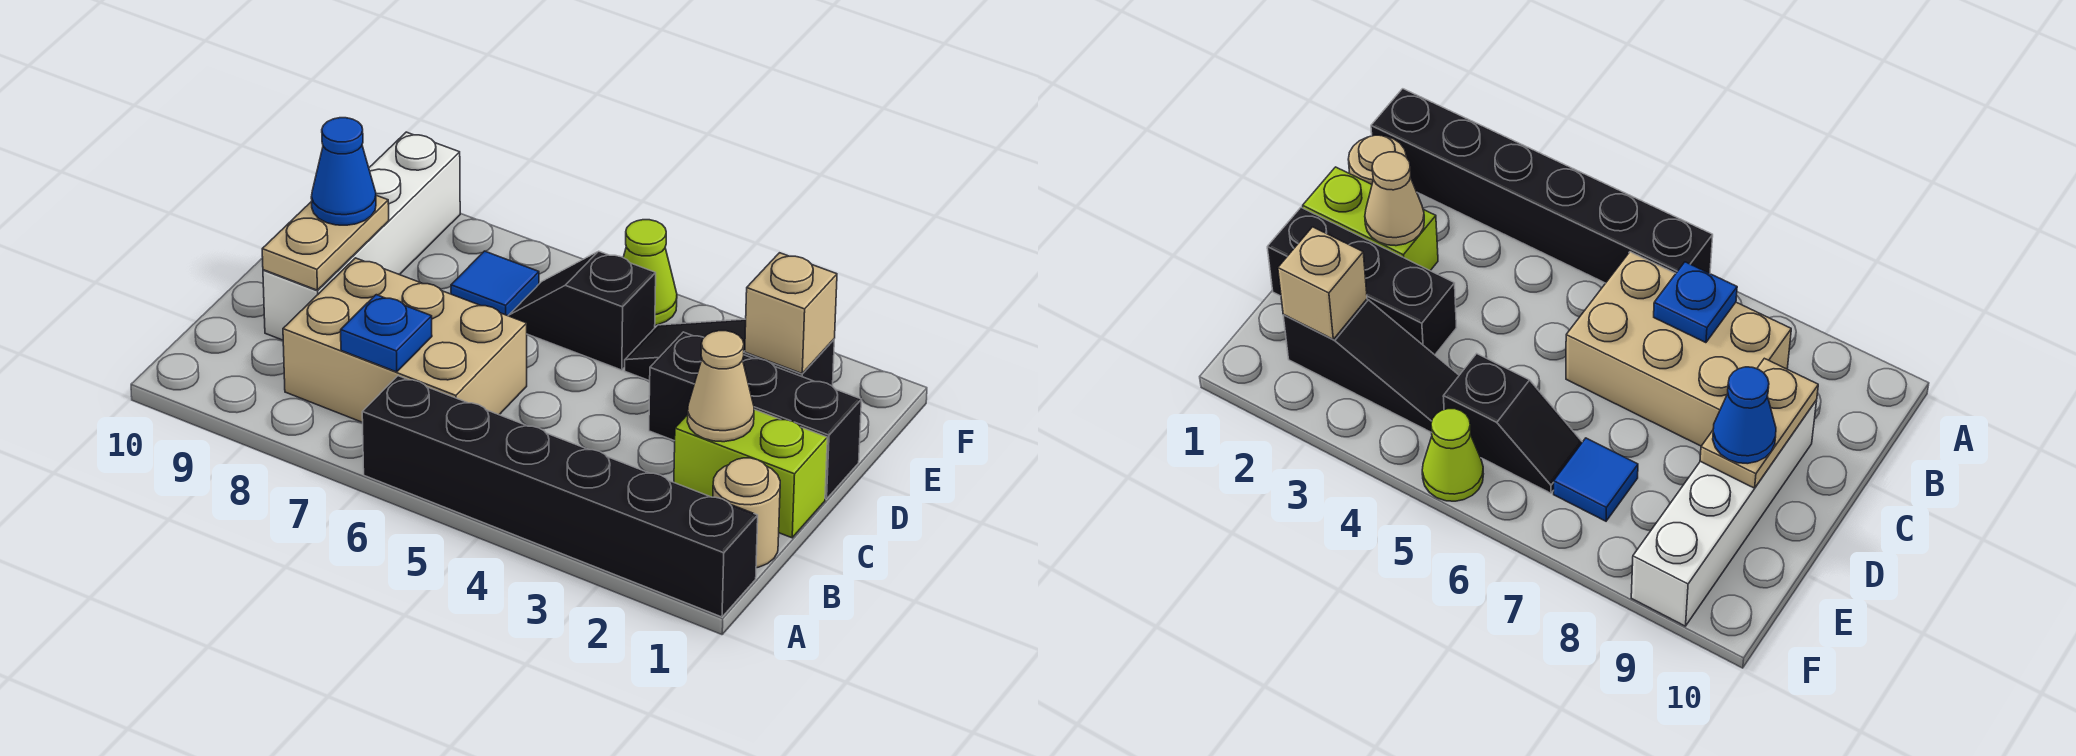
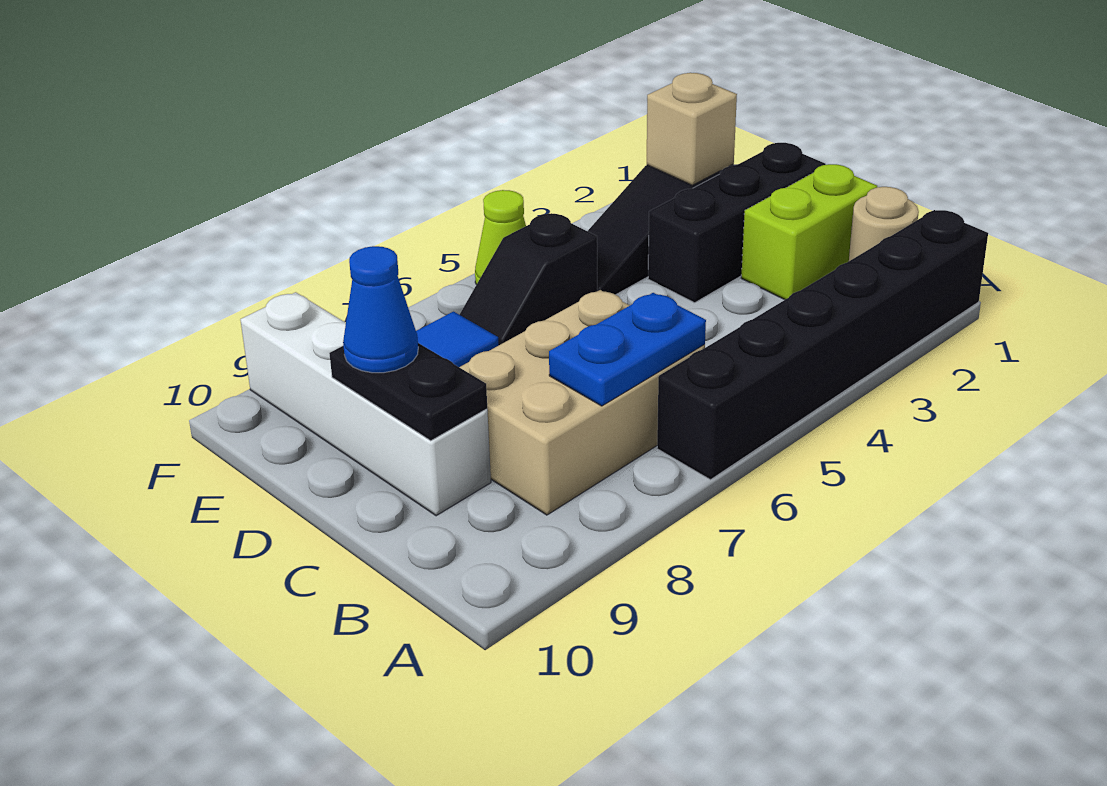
blue plate B7 level 2 -> blue plate B6:B7 level 2
tan cone C2 level 2 -> none
tan plate C9:D9 level 2 -> black plate C9:D9 level 2

